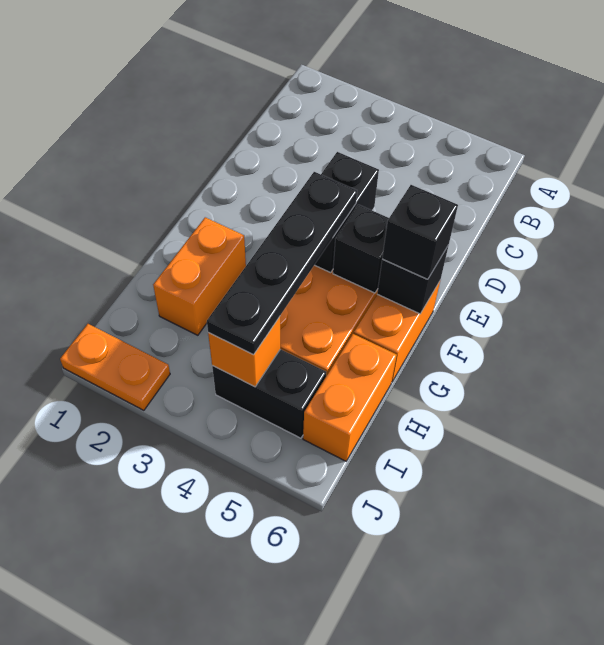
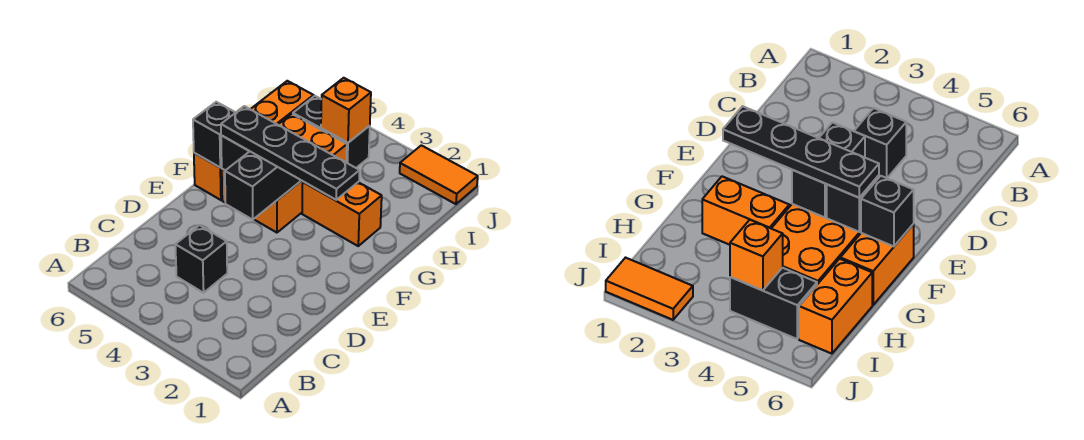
black plate F4:I4 level 3 -> black plate F2:F5 level 3
black brick F6 level 3 -> black brick C4 level 1
orange brick G2:H2 level 1 -> orange brick G2:G3 level 1
orange plate J1:J2 level 1 -> orange tile J1:J2 level 1

